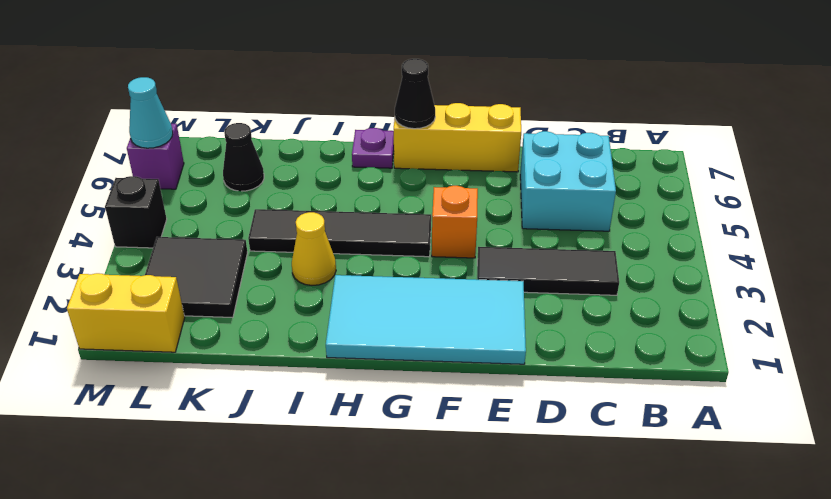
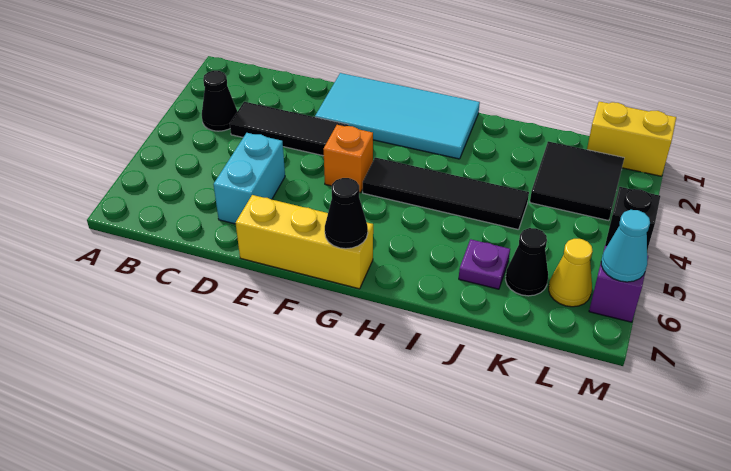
none -> black cone B3 level 1
cyan brick C5:D6 level 1 -> cyan brick D5:D6 level 1
purple plate H7 level 1 -> purple plate J6 level 1
yellow cone I3 level 1 -> yellow cone L6 level 1

